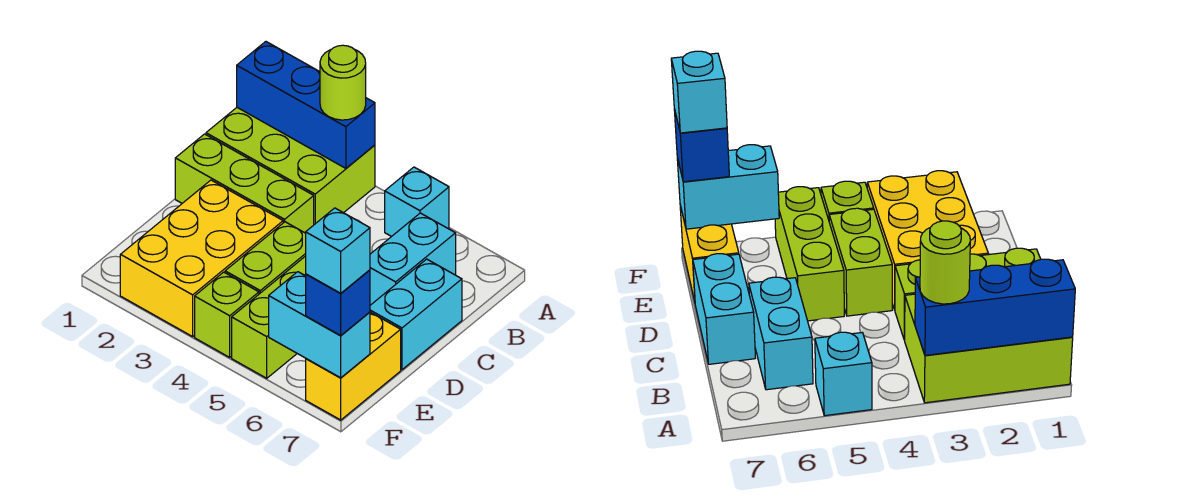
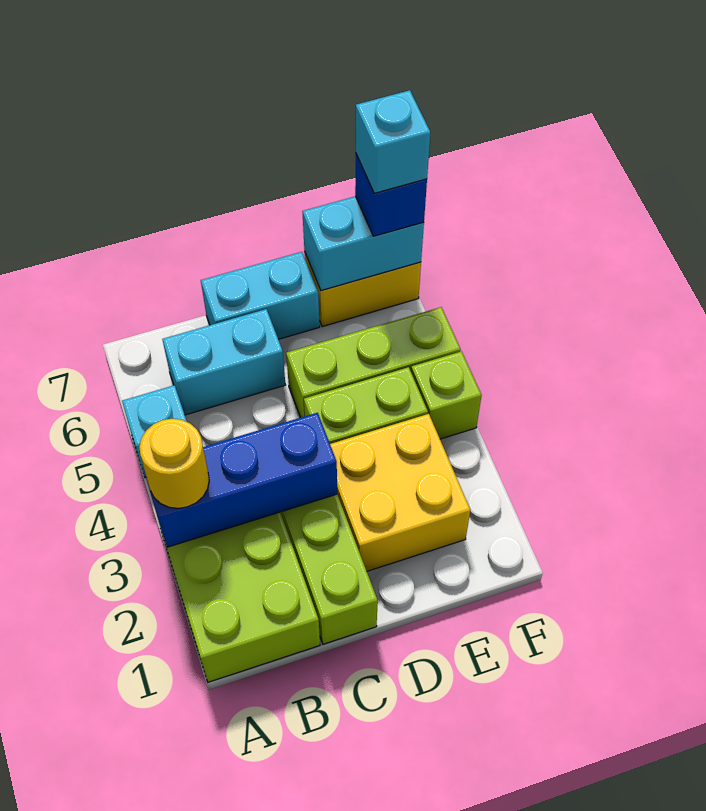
blue brick A1:A3 level 2 -> blue brick A3:C3 level 2
lime round brick A3 level 3 -> yellow round brick A3 level 3
yellow brick D2:F3 level 1 -> yellow brick D2:E3 level 1
cyan brick F6:F7 level 2 -> cyan brick E7:F7 level 2

